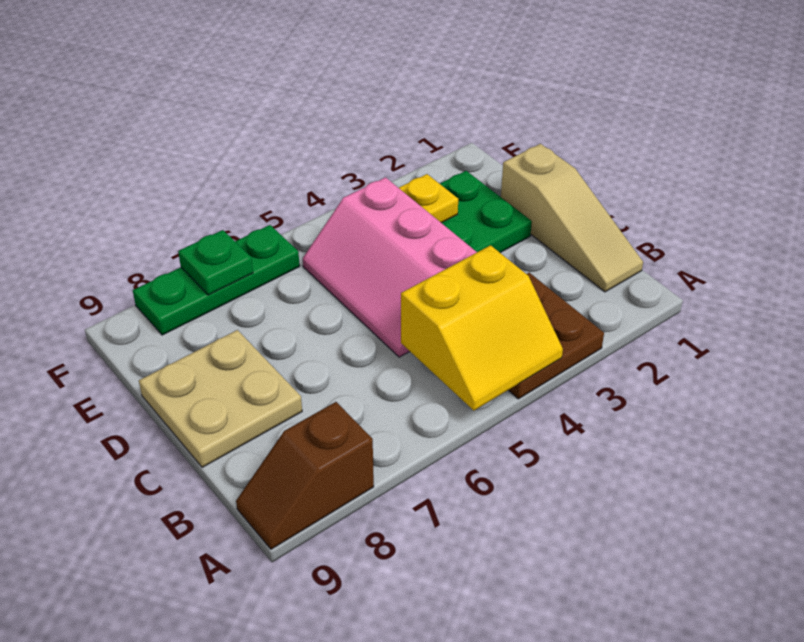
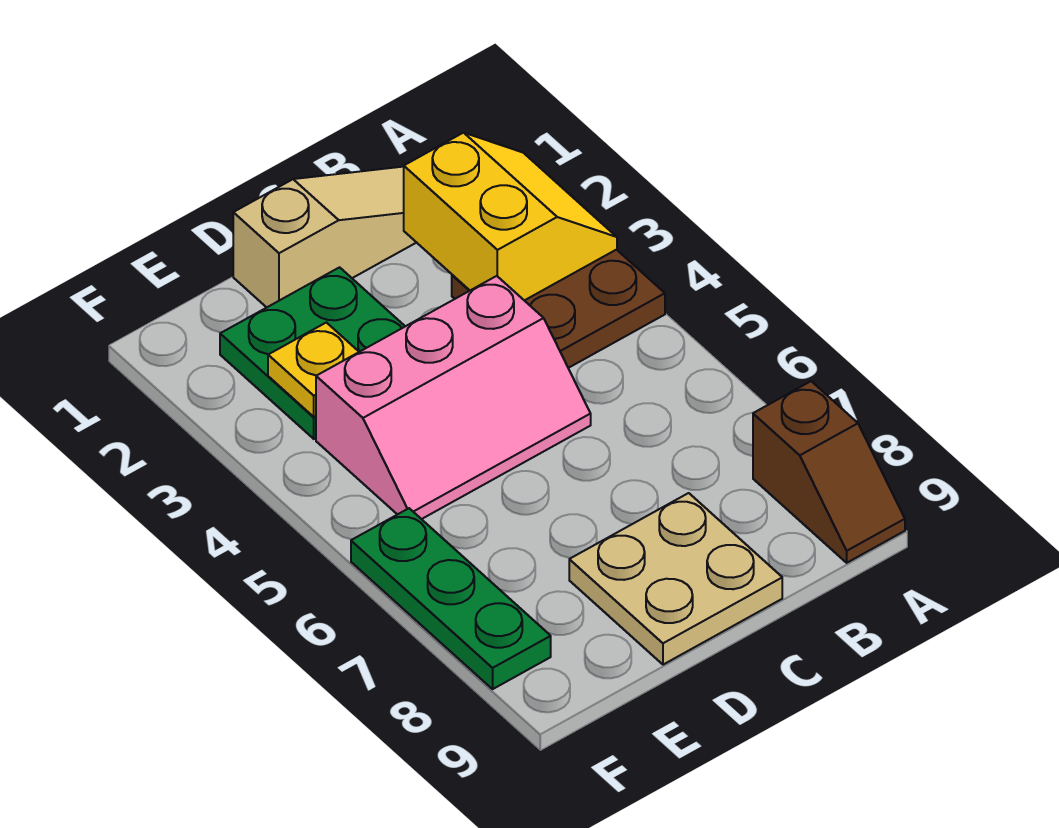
yellow slope A4:B5 level 2 top B -> yellow slope A2:B3 level 2 top B
green plate F7 level 2 -> none

